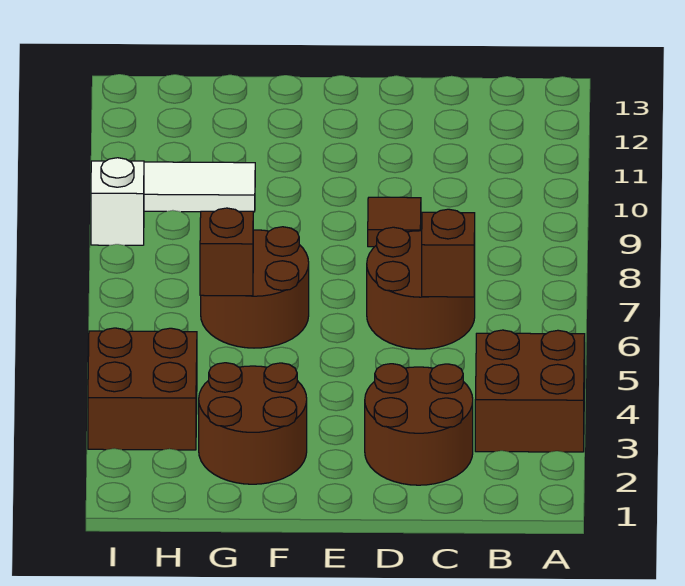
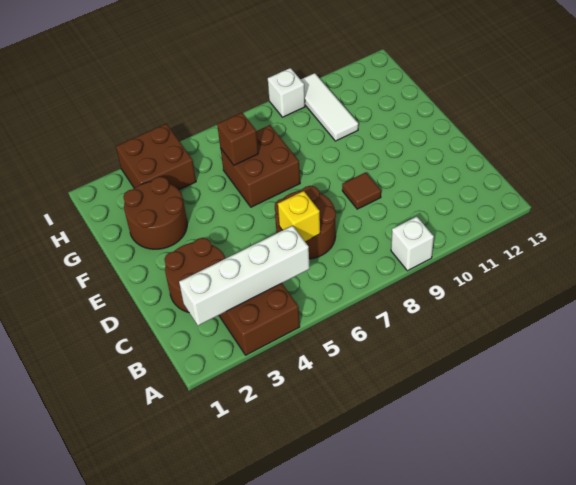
none -> white brick A9 level 1
none -> white brick B2:B5 level 2
brown brick C6 level 2 -> yellow brick C6 level 2
brown round brick F6:G7 level 1 -> brown brick F6:G7 level 1

